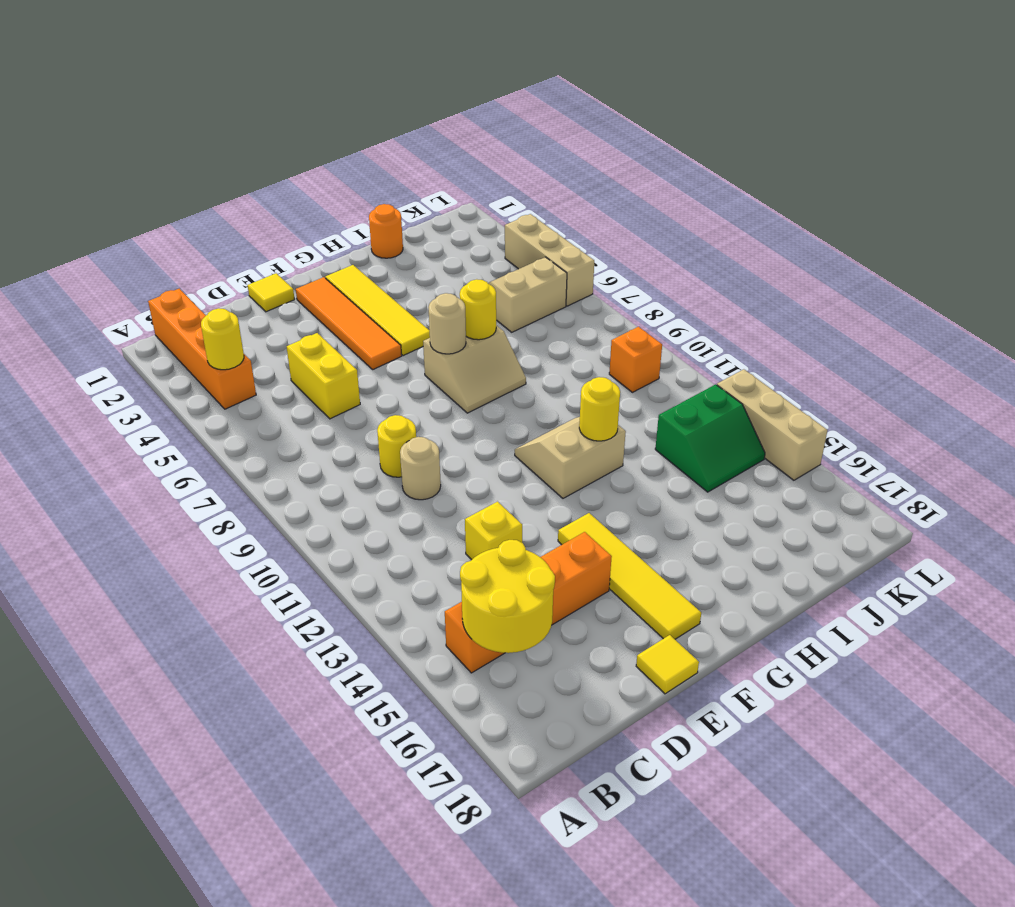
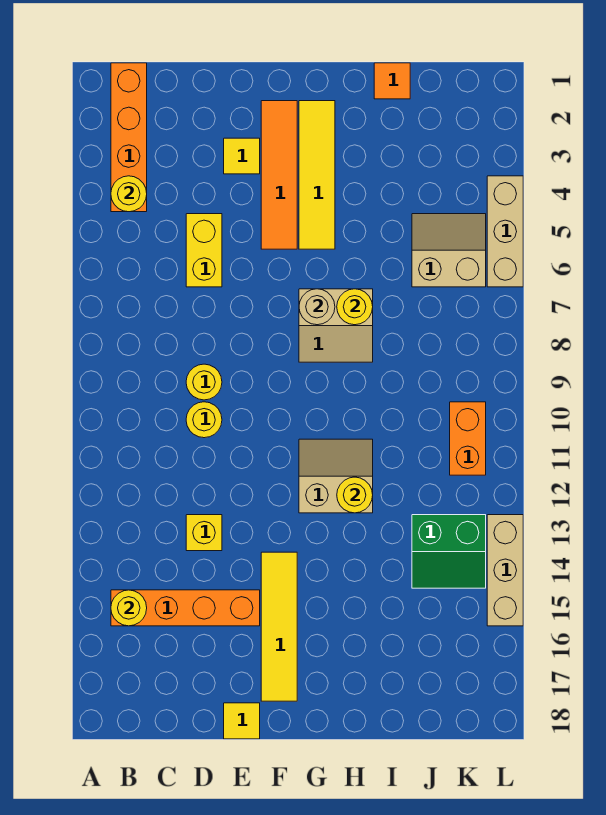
yellow round brick B15:C16 level 2 -> yellow round brick B15 level 2
tan round brick D10 level 1 -> yellow round brick D10 level 1
yellow tile E1 level 1 -> yellow tile E3 level 1
orange round brick I1 level 1 -> orange tile I1 level 1
orange brick K10 level 1 -> orange brick K10:K11 level 1

